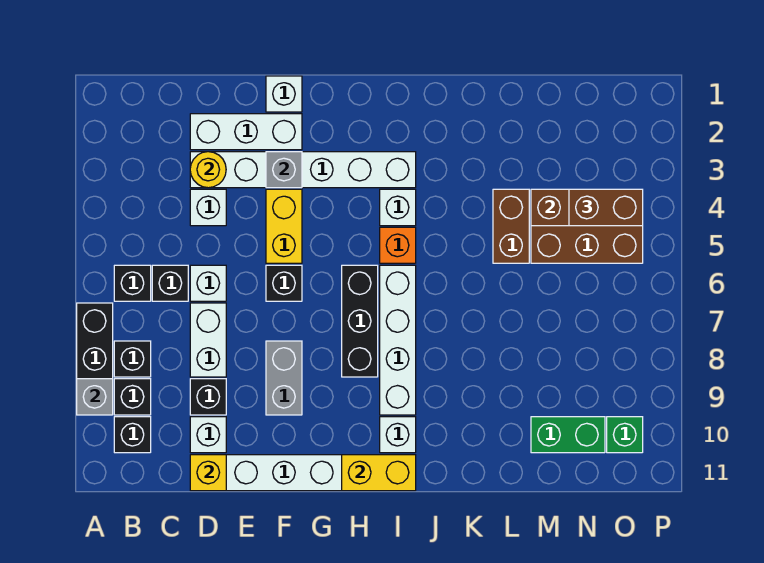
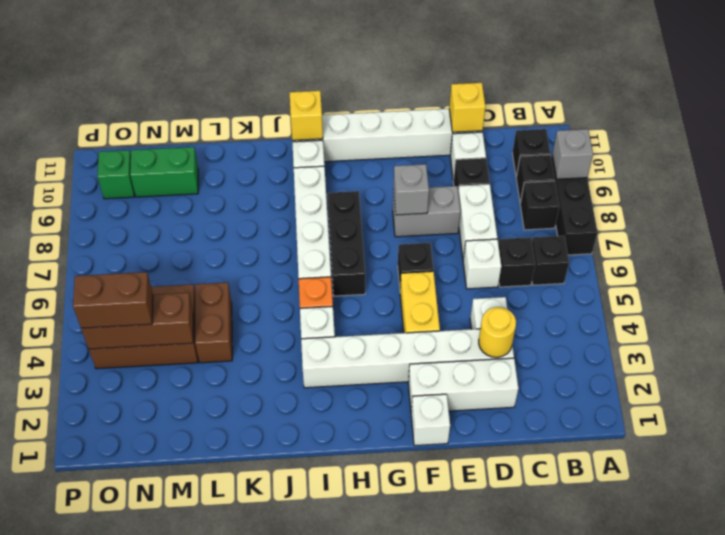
grey brick F3 level 2 -> grey brick F8 level 2
grey brick F8:F9 level 1 -> grey brick E8:F8 level 1
yellow brick H11:I11 level 2 -> yellow brick I11 level 2

